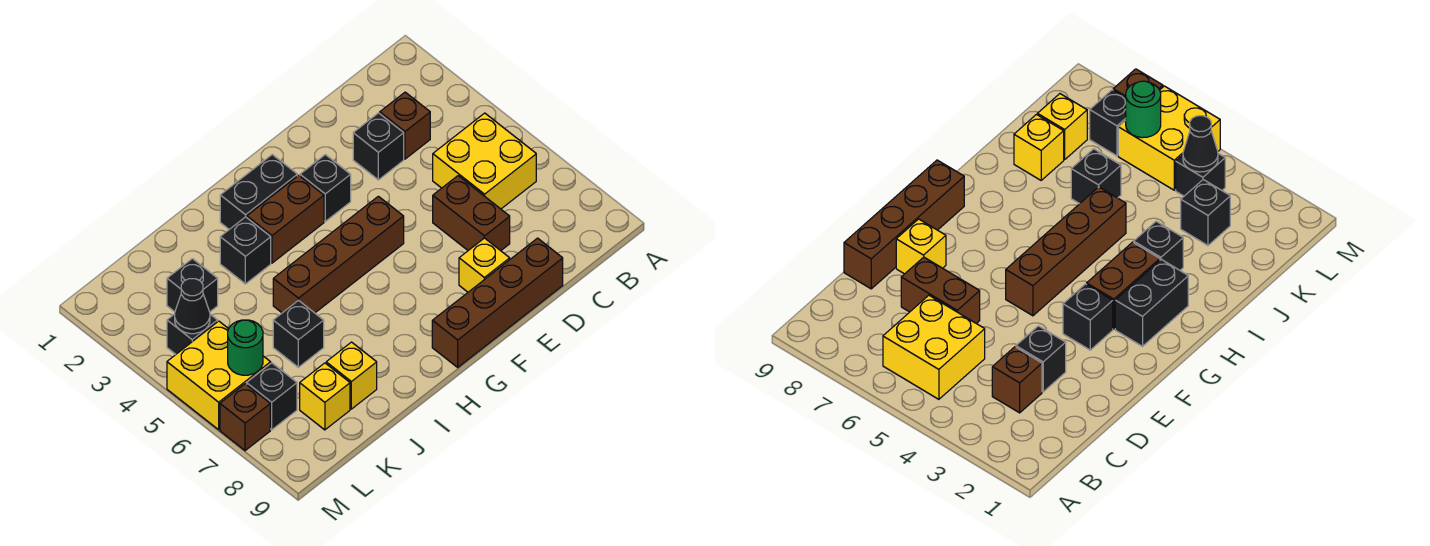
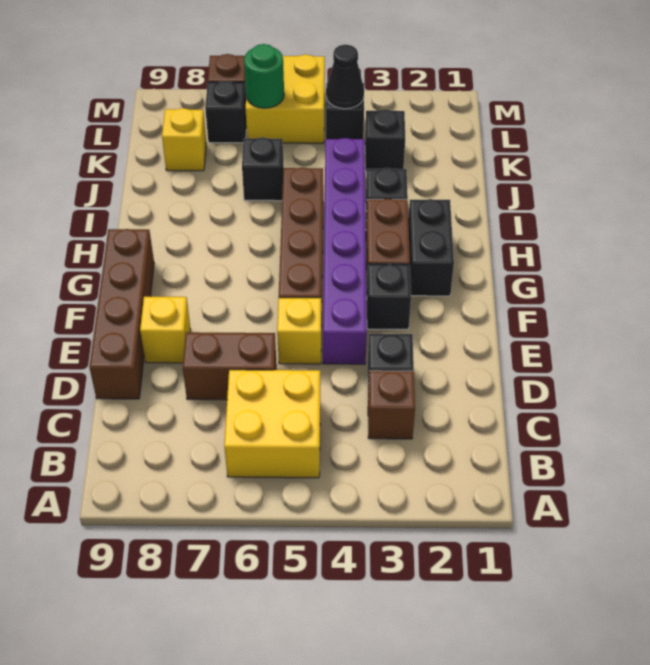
none -> purple brick E4:J4 level 1
yellow brick J8 level 1 -> yellow brick E5 level 1

